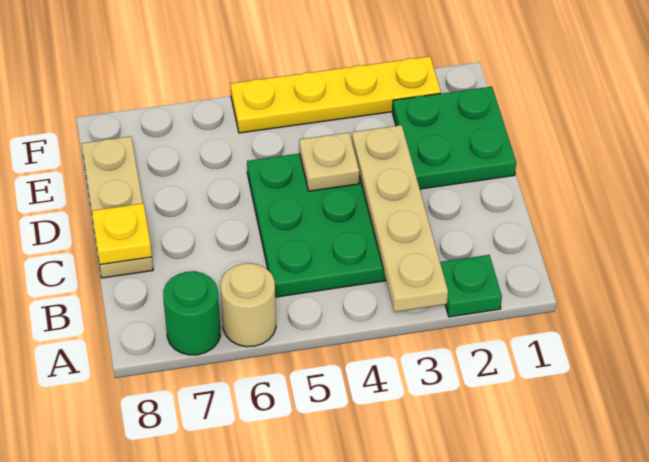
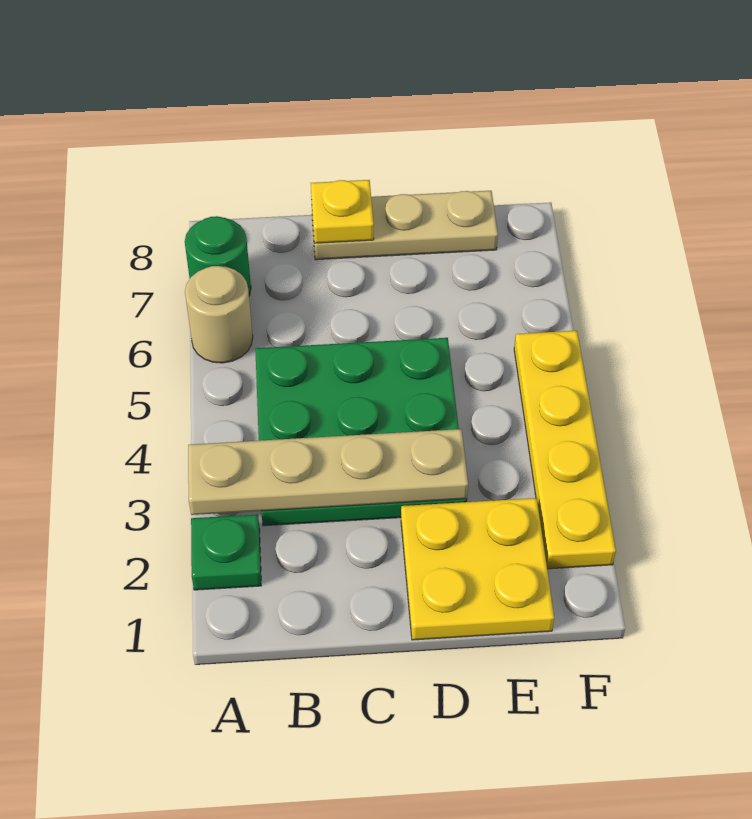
green plate D1:E2 level 1 -> yellow plate D1:E2 level 1
tan plate D4 level 2 -> none

